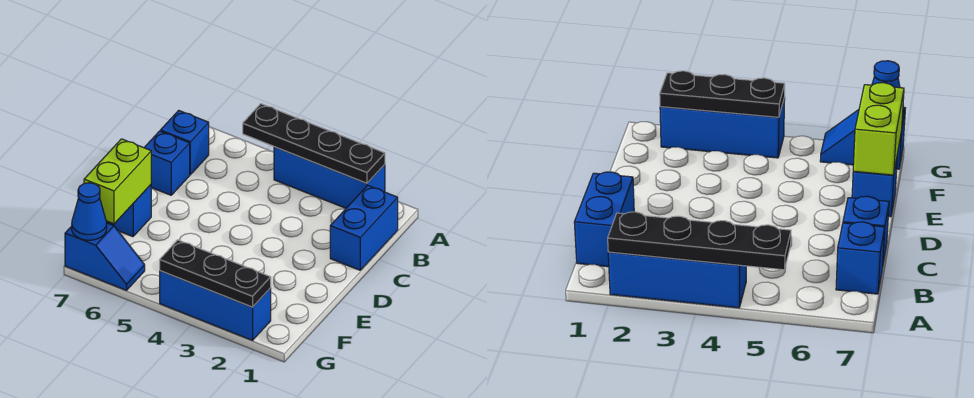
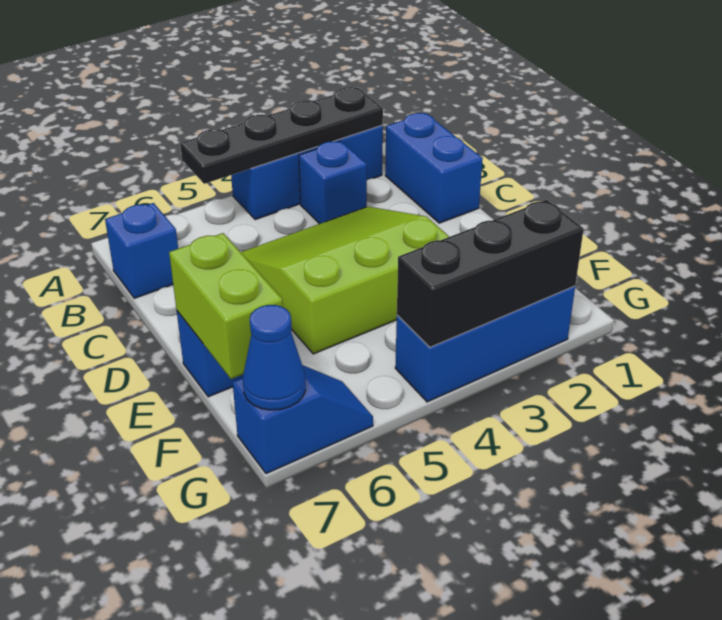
none -> lime slope C3:E5 level 1 top E
blue brick C7 level 1 -> blue brick B3 level 1
black plate G2:G4 level 2 -> black brick G2:G4 level 2

